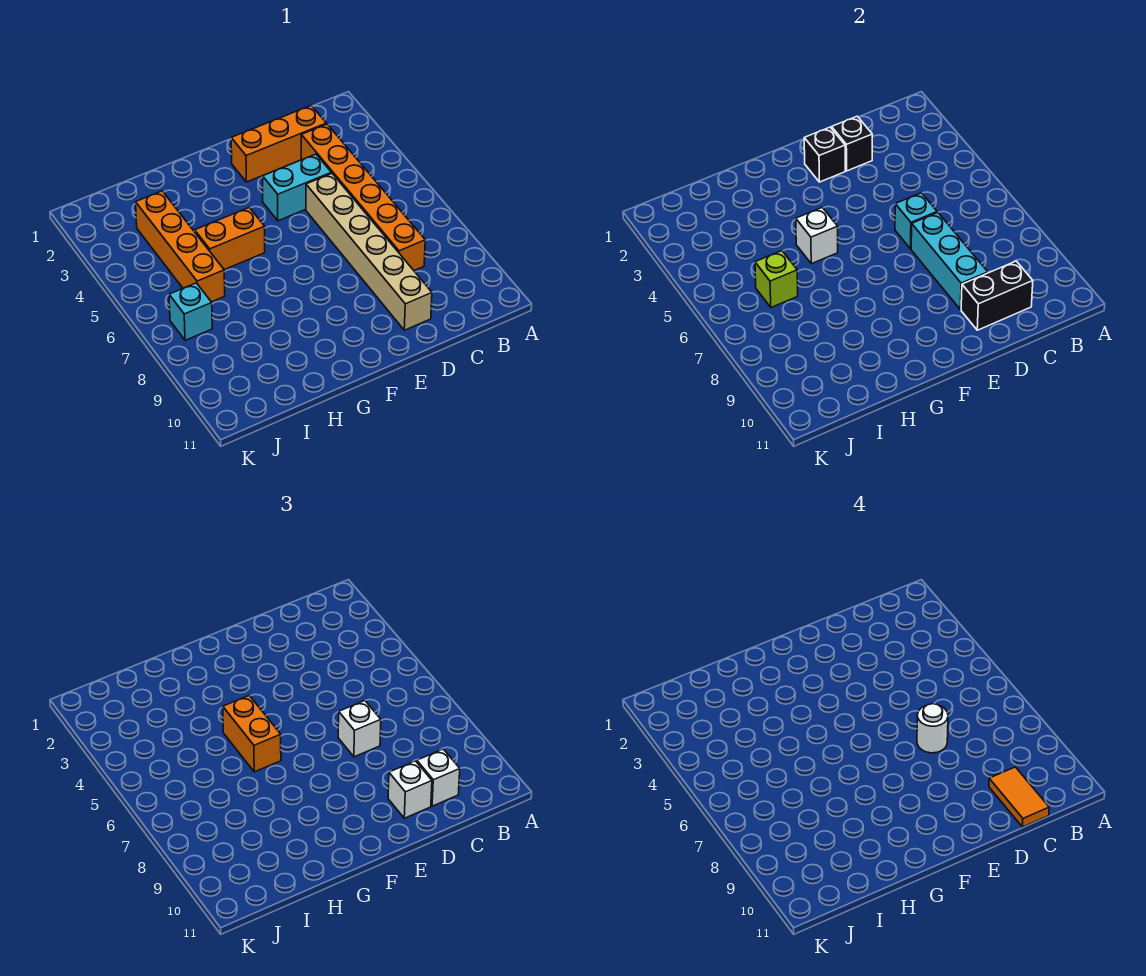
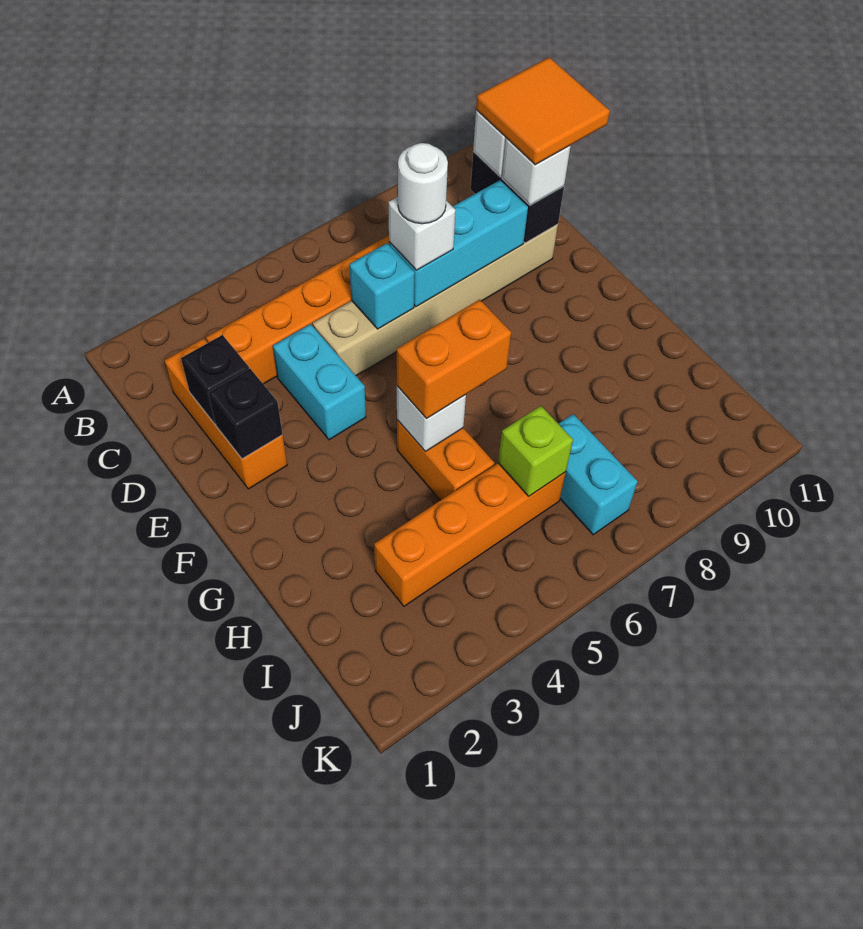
orange tile C10:C11 level 4 -> orange tile C10:D11 level 4
cyan brick J7 level 1 -> cyan brick I7:J7 level 1

